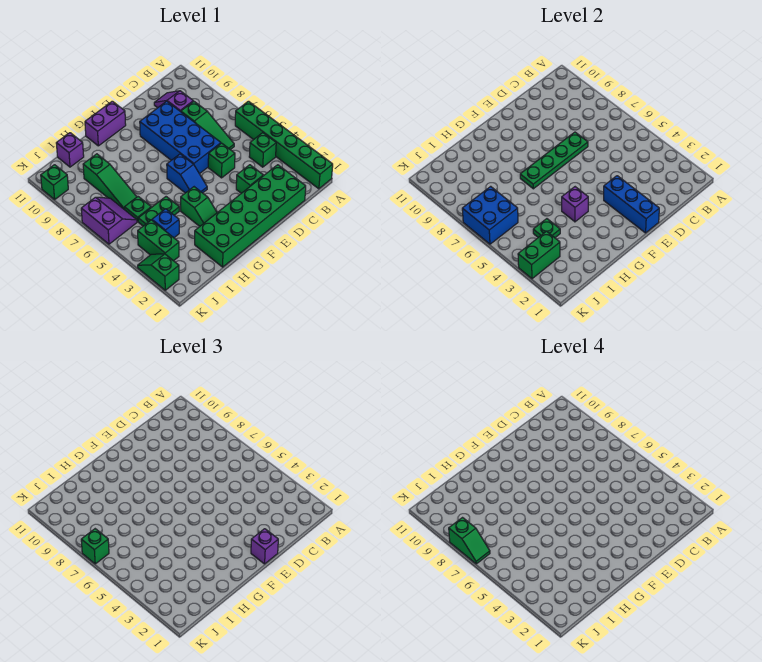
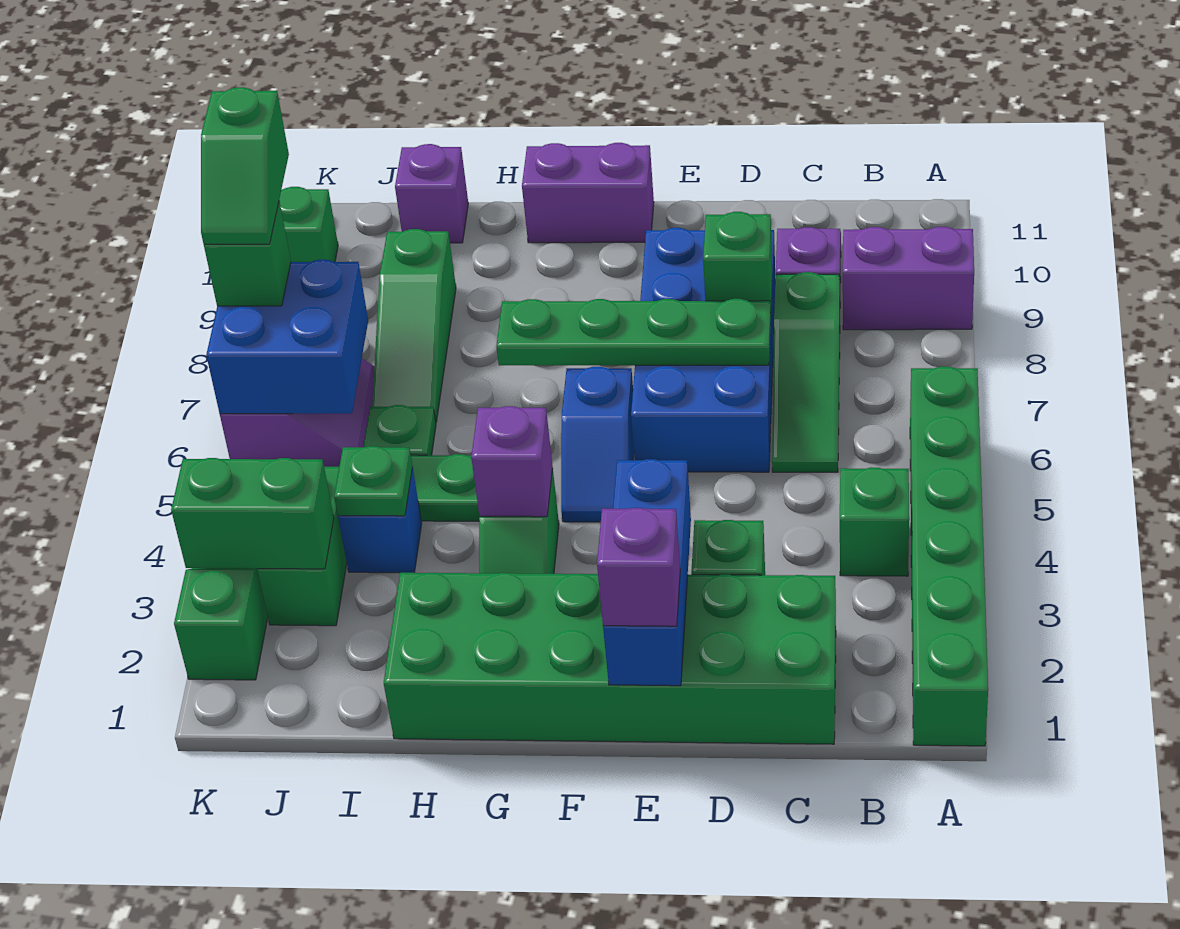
none -> purple brick A9:B9 level 1
green brick D5 level 1 -> green brick D8 level 2

